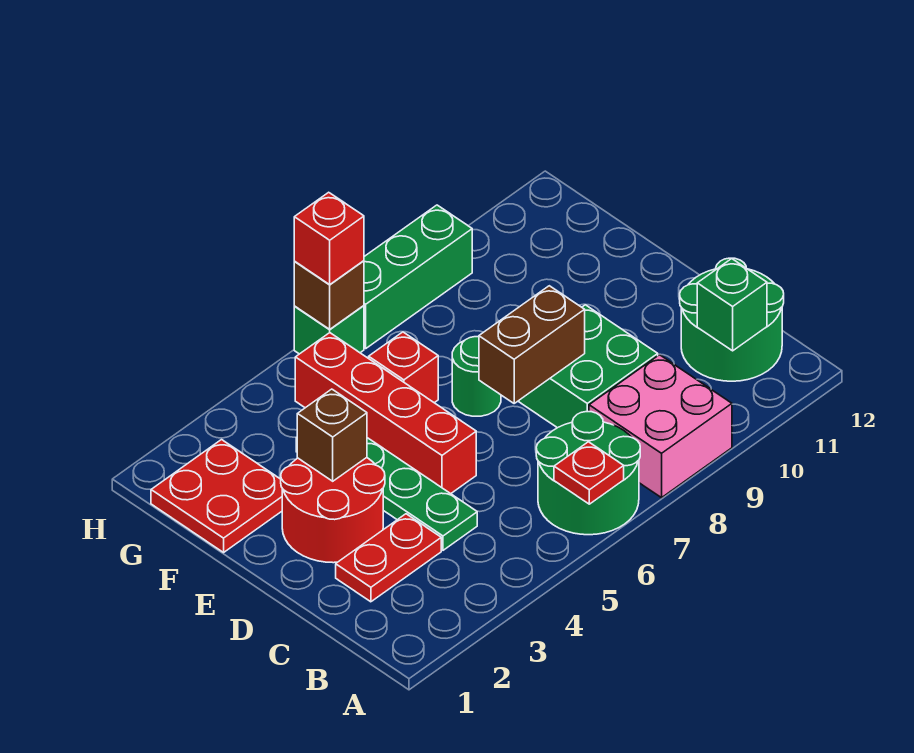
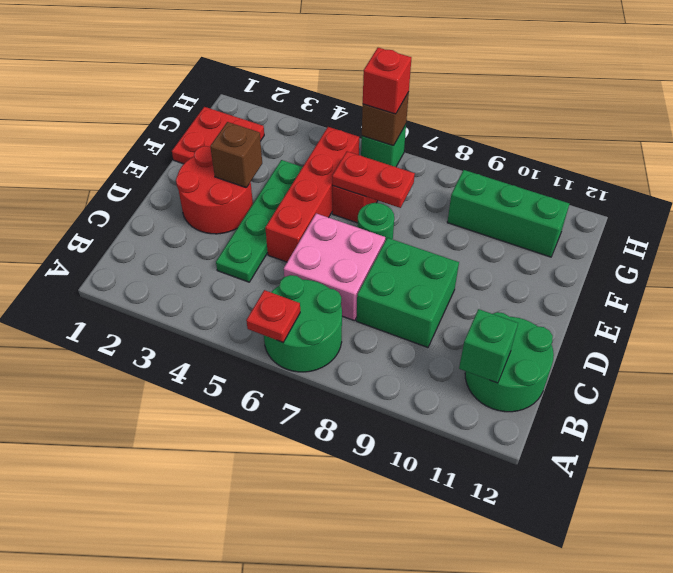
pink brick A8:B9 level 1 -> pink brick C6:D7 level 1
red plate C2:C3 level 1 -> red plate F6:F7 level 2
brown brick D7:D8 level 2 -> none
green brick H7:H9 level 1 -> green brick G9:G11 level 1

